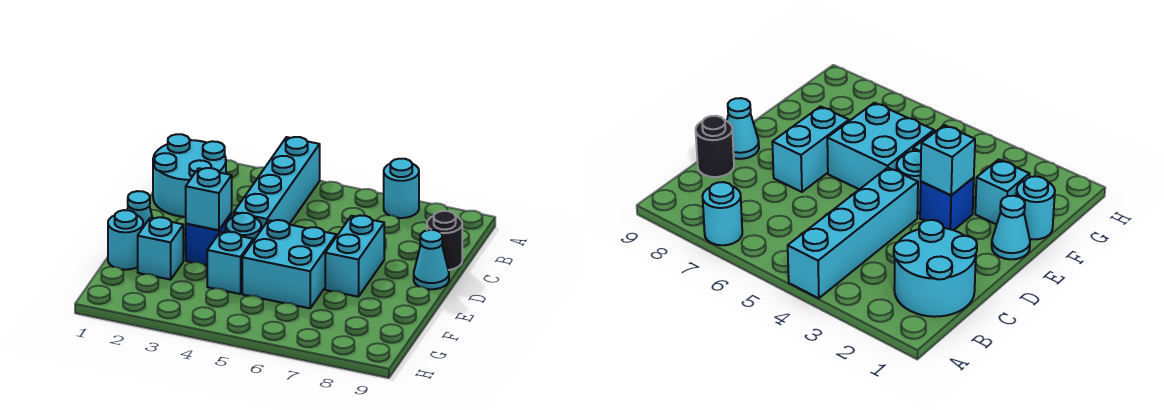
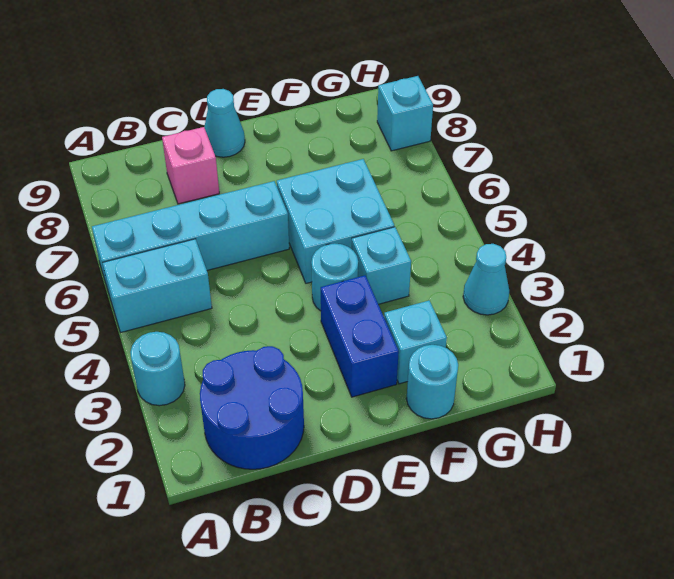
cyan brick A4:D4 level 1 -> cyan brick A6:D6 level 1
cyan round brick A7 level 1 -> cyan round brick A3 level 1
cyan round brick B1:C2 level 1 -> blue round brick B1:C2 level 1
none -> pink brick C8 level 1
black round brick C9 level 1 -> none
cyan brick D7:E7 level 1 -> cyan brick A5:B5 level 1
cyan cone E1 level 1 -> cyan cone H3 level 1
blue brick E3 level 1 -> blue brick E2:E3 level 1
cyan brick E3 level 2 -> cyan brick H8 level 1

